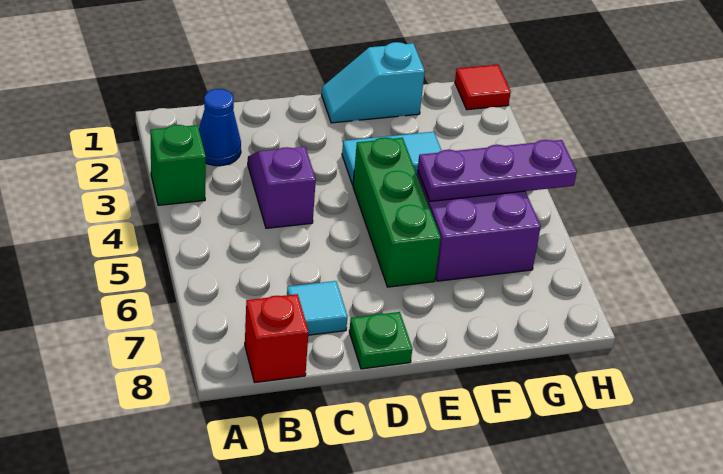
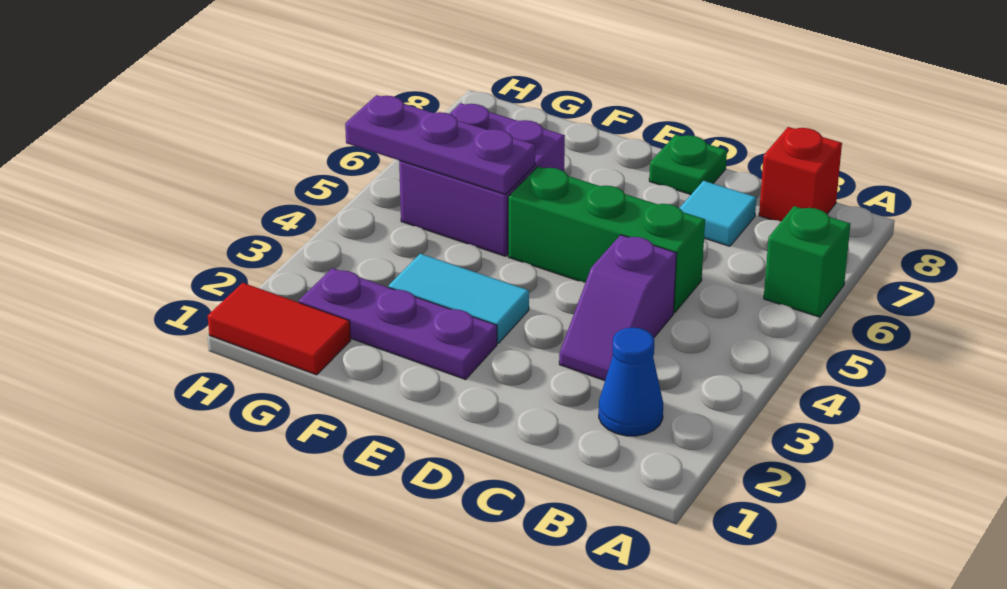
green brick A3 level 1 -> green brick A6 level 1
cyan slope E1:F1 level 1 top F -> none
none -> purple plate E2:G2 level 1
green brick E4:E6 level 1 -> green brick C5:E5 level 1
red tile H1 level 1 -> red tile G1:H1 level 1

